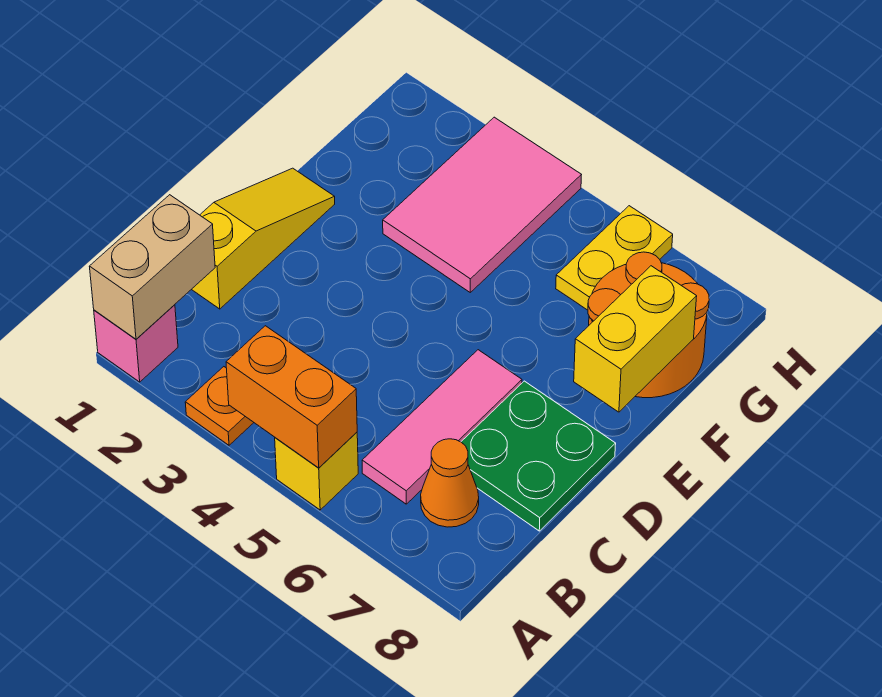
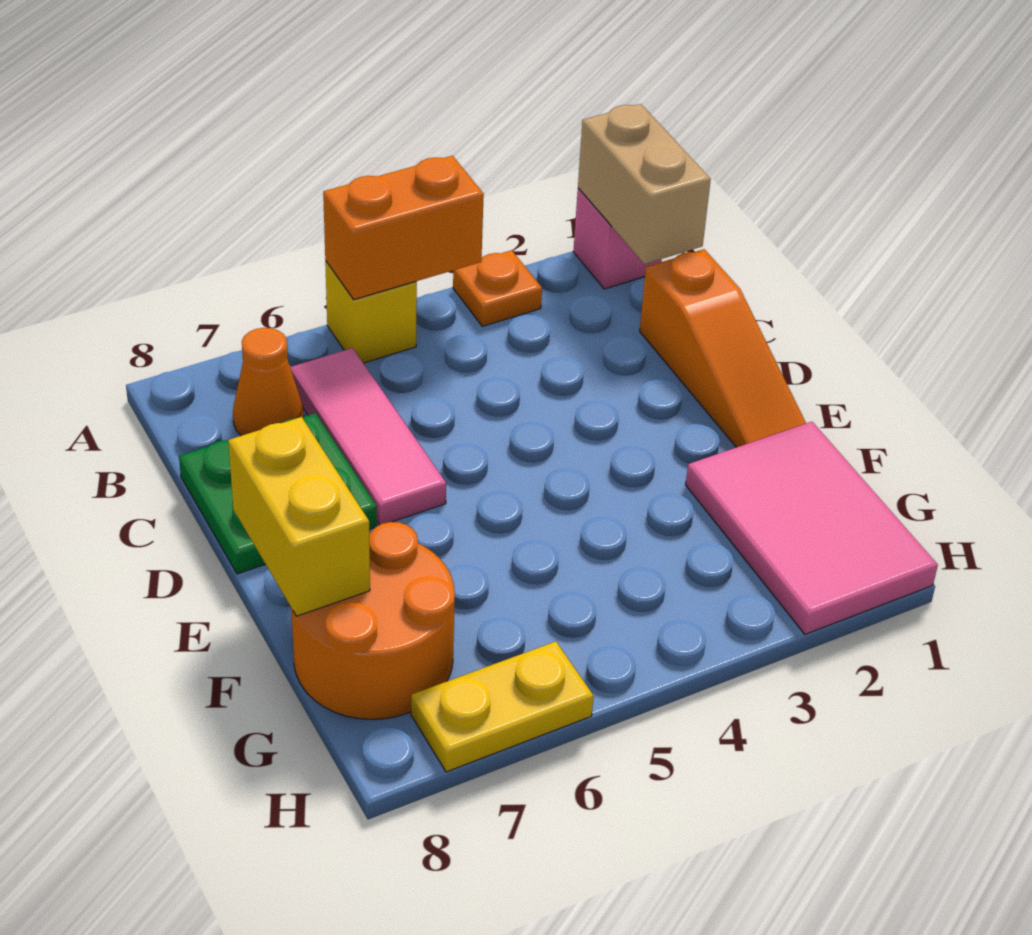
yellow slope C1:E1 level 1 top C -> orange slope C1:E1 level 1 top C
pink tile F3:H4 level 1 -> pink tile F1:H2 level 1
yellow plate G6:H6 level 1 -> yellow plate H6:H7 level 1

